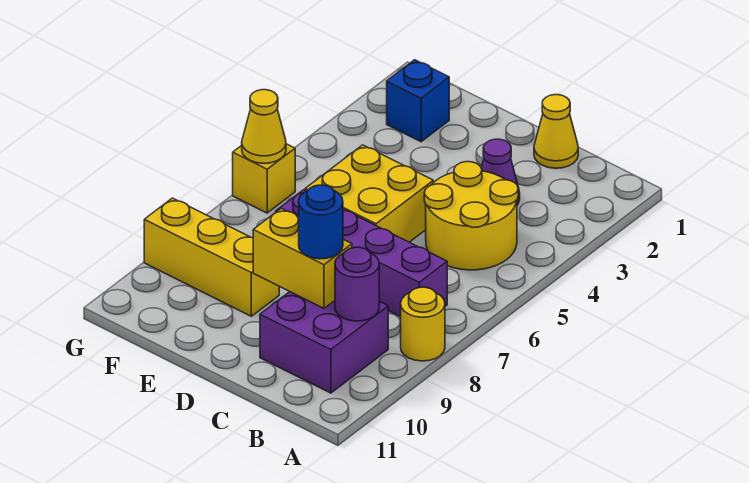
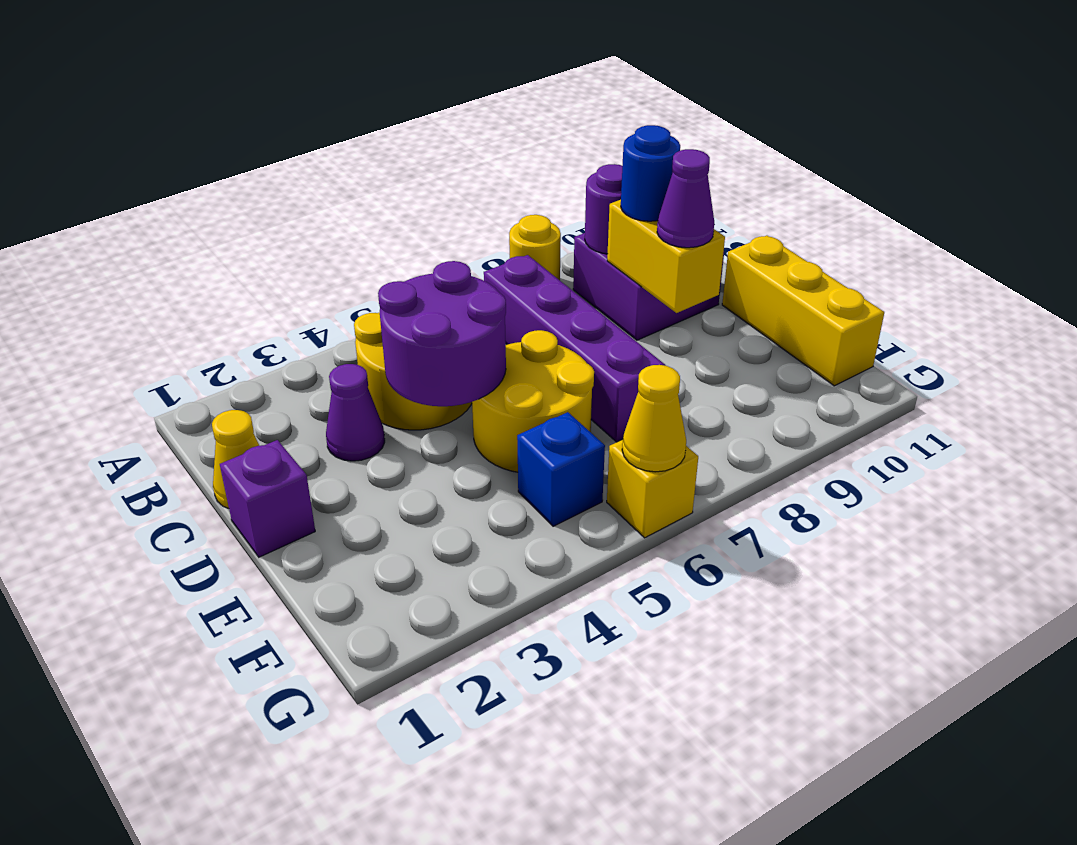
none -> purple round brick C4:D5 level 2
none -> purple brick D1 level 1
yellow brick D5:E6 level 1 -> yellow round brick D5:E6 level 1
none -> purple cone D9 level 3
yellow brick E9:G9 level 1 -> yellow brick D11:F11 level 1
blue brick F2 level 1 -> blue brick F5 level 1

